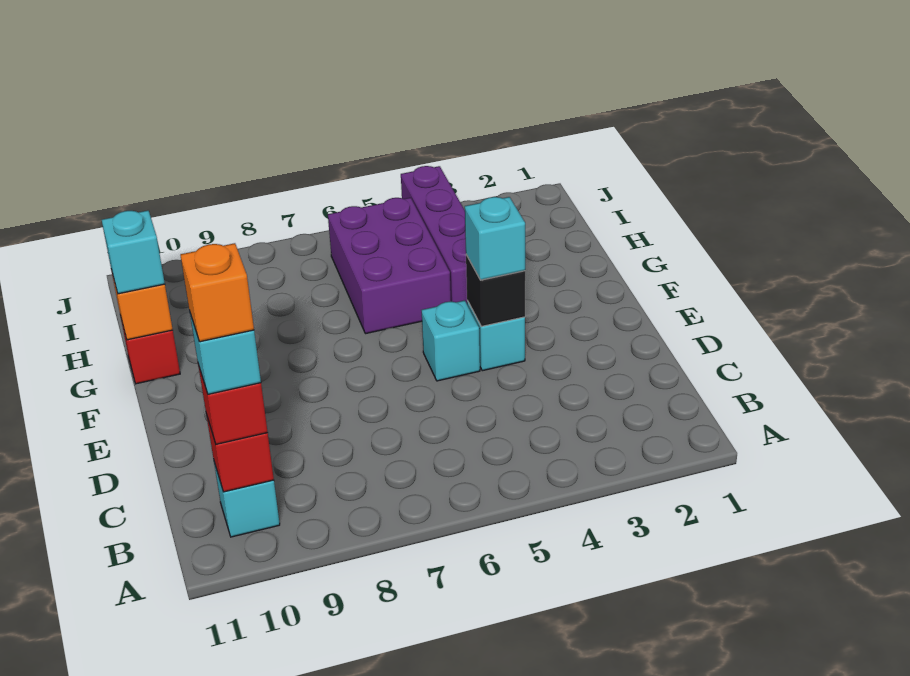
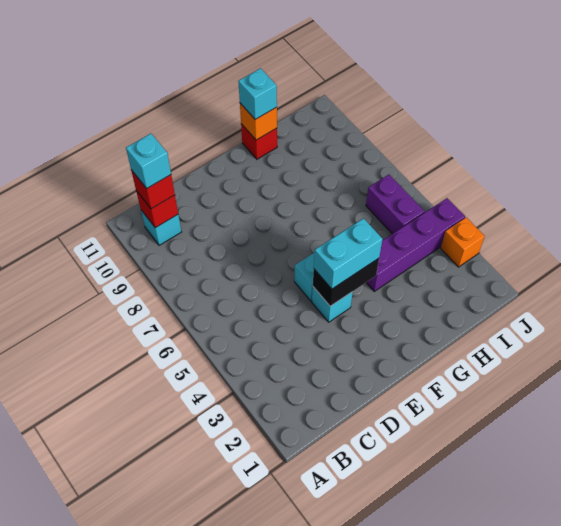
orange brick B10 level 5 -> orange brick J3 level 1
black brick E4 level 2 -> black brick E4:F4 level 2
cyan brick E4 level 3 -> cyan brick E4:F4 level 3
purple brick G5:I6 level 1 -> purple brick I5:I6 level 1

